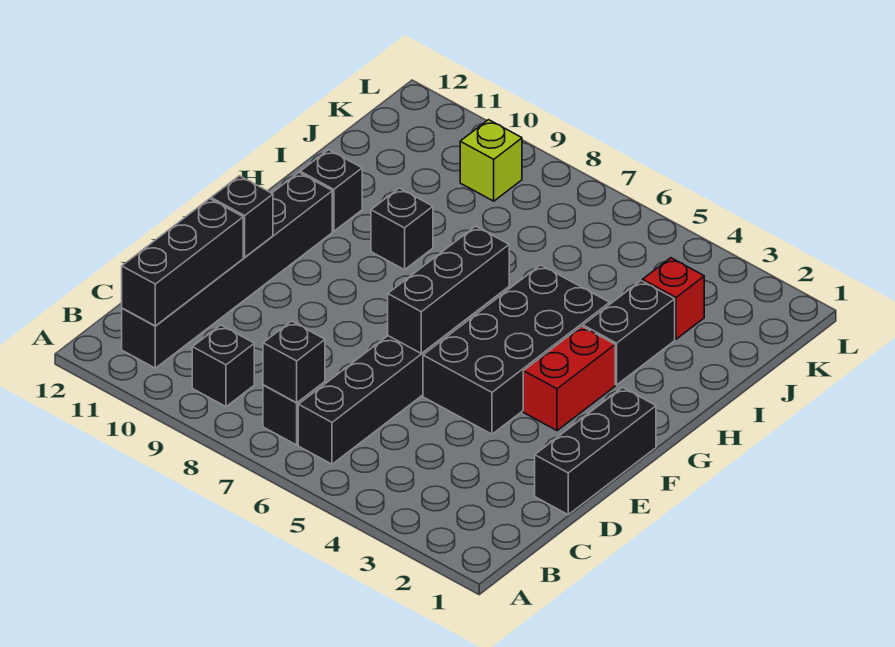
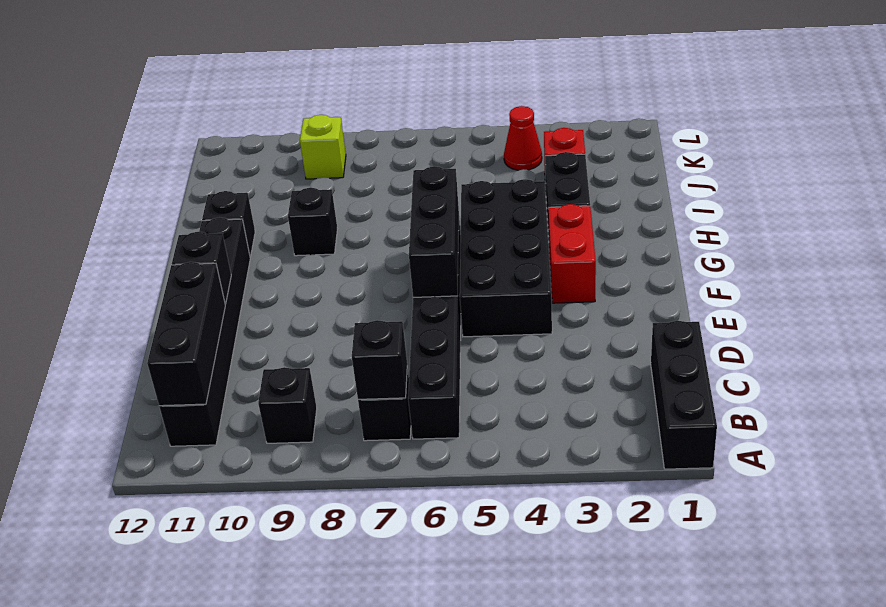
black brick D1:F1 level 1 -> black brick A1:C1 level 1
none -> red cone K4 level 1

